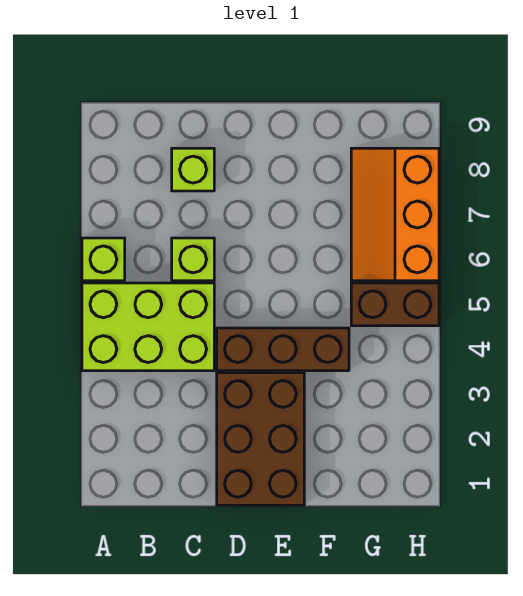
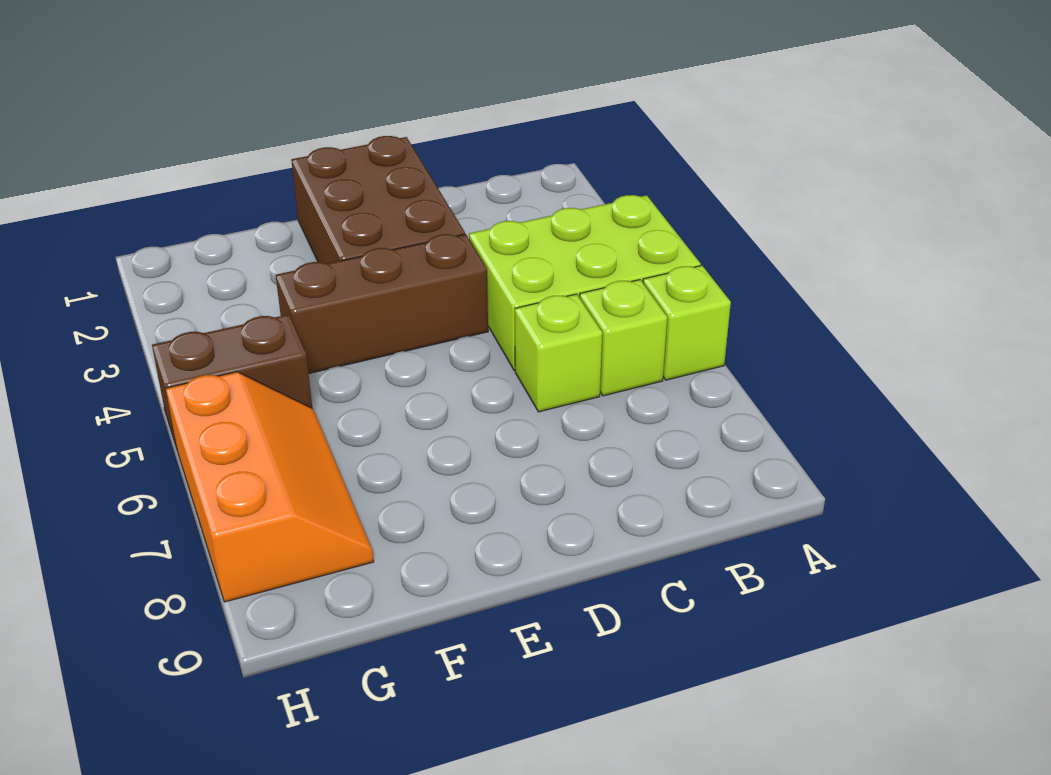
lime brick C8 level 1 -> lime brick B6 level 1

